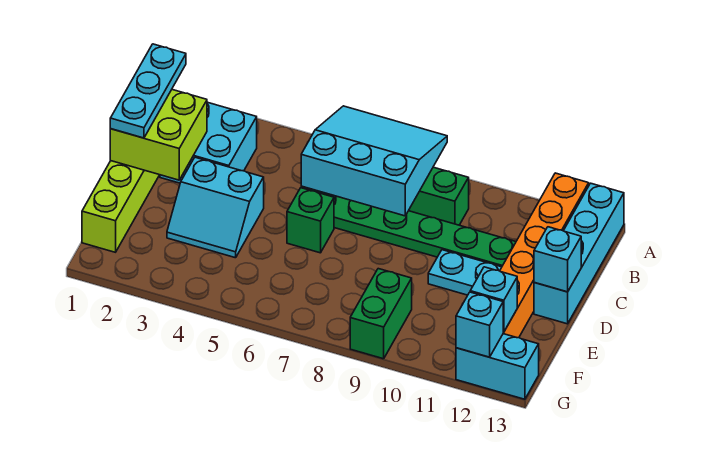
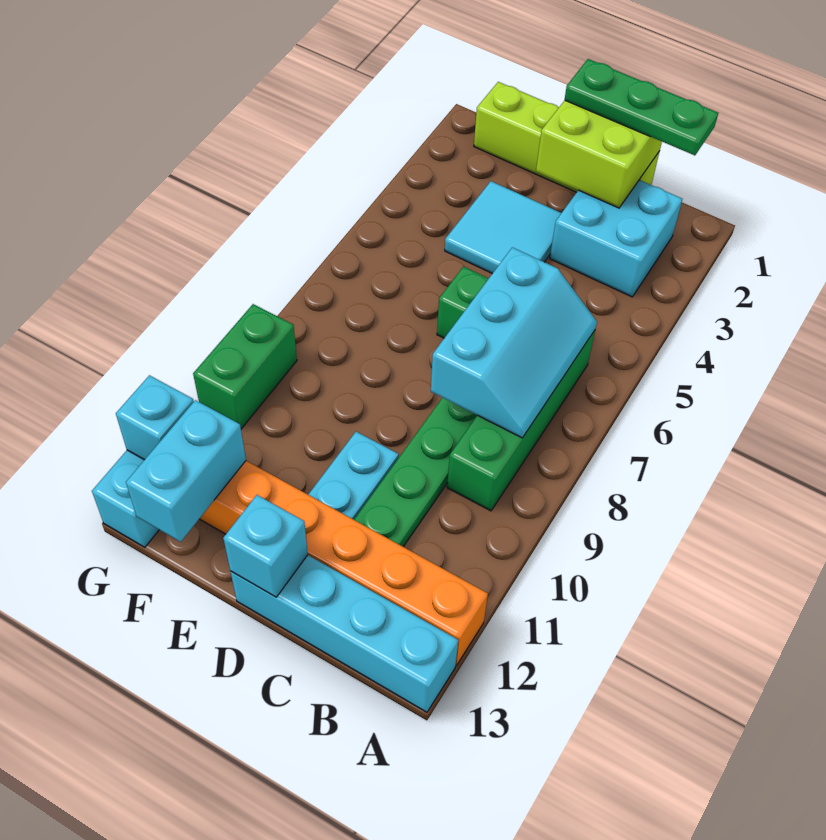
cyan slope A6:C8 level 2 top C -> cyan slope B6:C8 level 2 top C
cyan plate B1:D1 level 3 -> green plate B1:D1 level 3
cyan slope D3:E4 level 1 top D -> cyan tile D3:E4 level 1
green brick F9:G9 level 1 -> green brick G9:G10 level 1
cyan brick F12 level 2 -> cyan brick F12:F13 level 2

